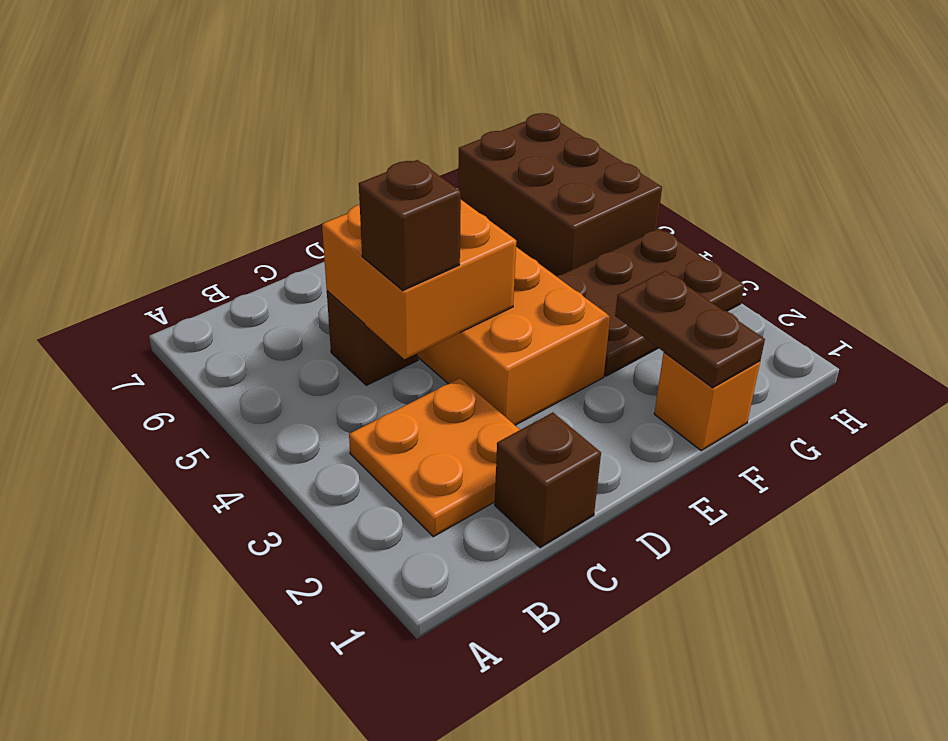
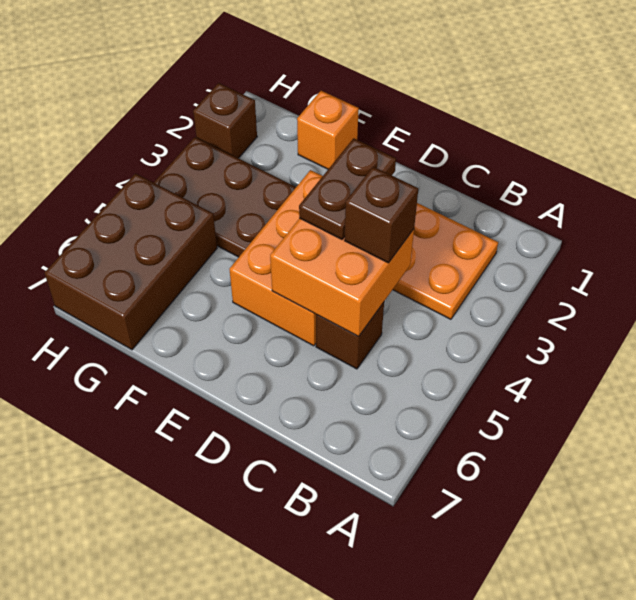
brown brick C1 level 1 -> brown brick H2 level 1
brown plate F1:F2 level 2 -> brown plate D3:D4 level 3

